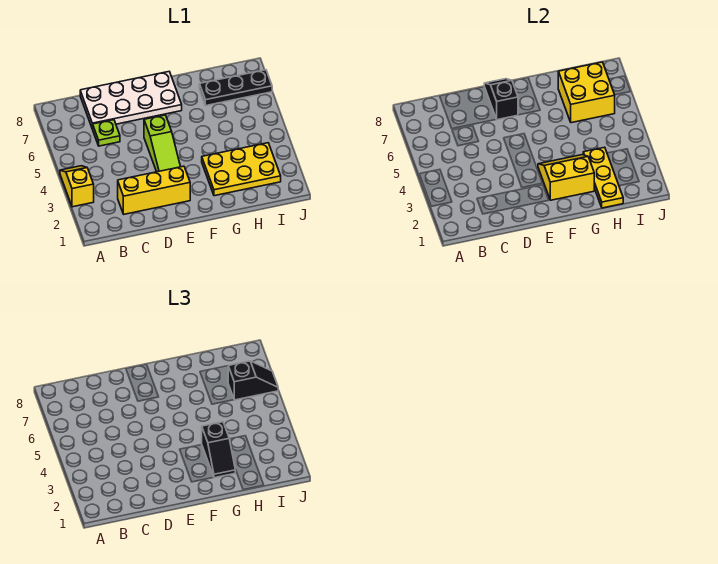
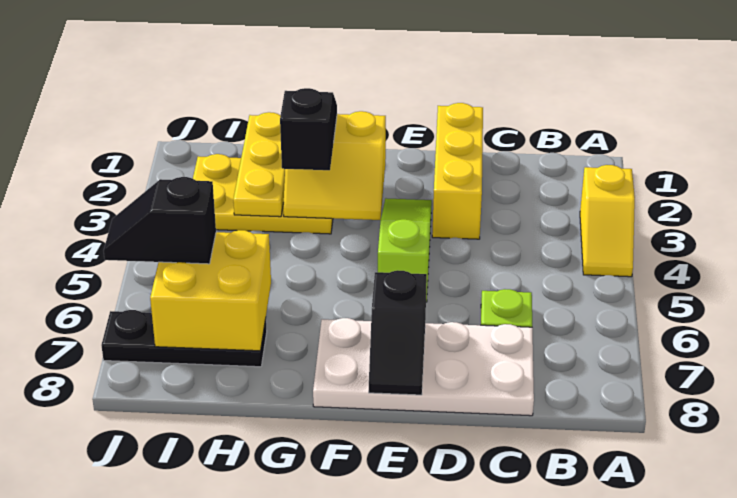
yellow brick C2:E2 level 1 -> yellow brick D1:D3 level 1

